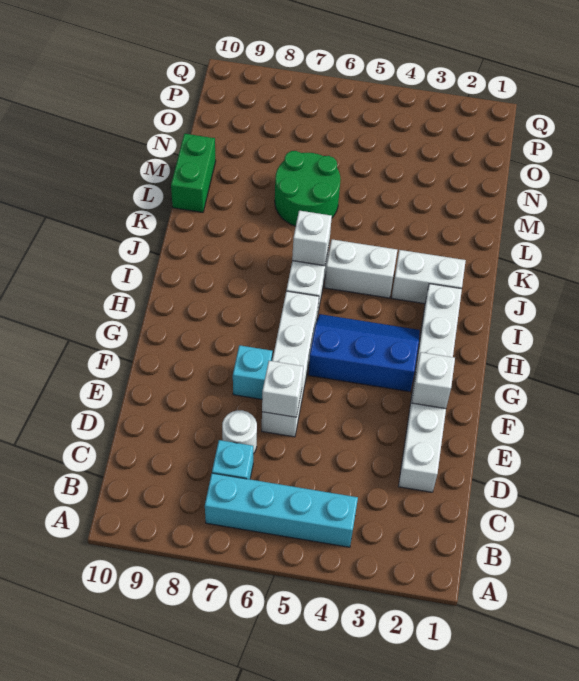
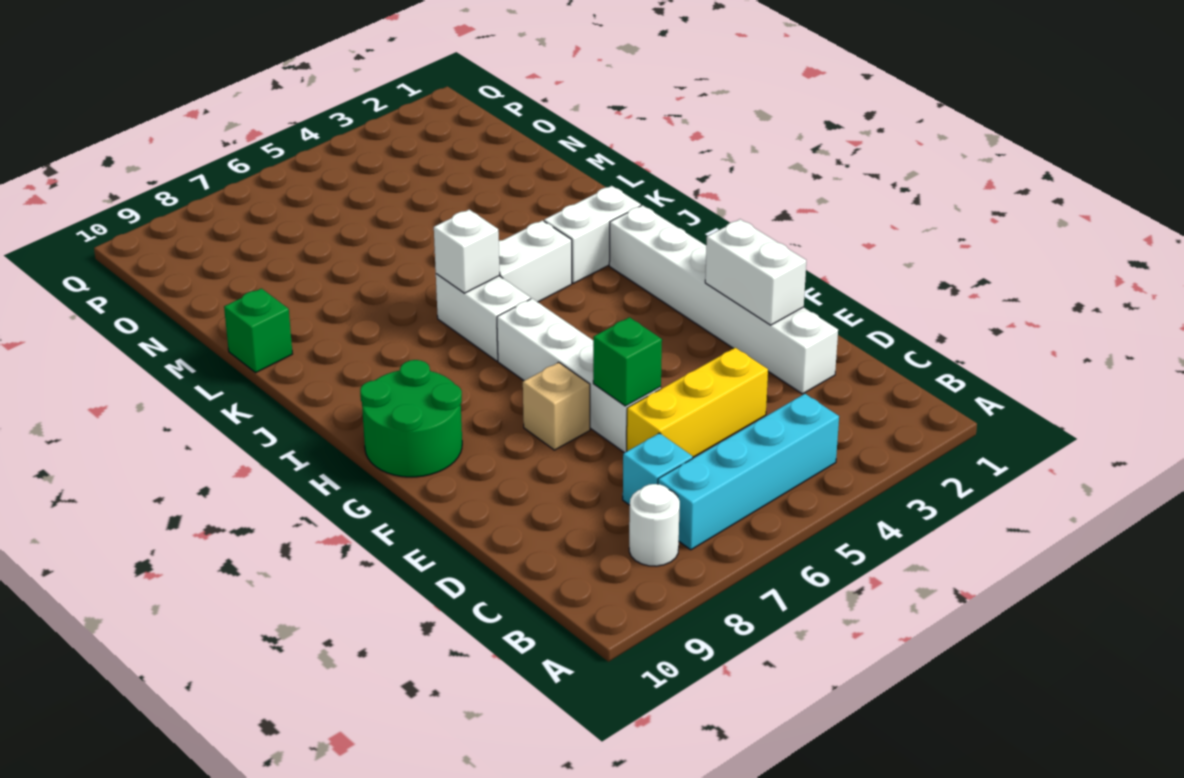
none -> yellow brick D4:D6 level 1
white round brick D7 level 1 -> white round brick B8 level 1
white brick E6 level 2 -> green brick E6 level 2
white brick F2 level 2 -> white brick E2:F2 level 2
cyan brick F7 level 1 -> tan brick F7 level 1
blue slope G3:H5 level 1 top G -> none
green round brick L6:M7 level 1 -> green round brick G9:H10 level 1
green brick L10:M10 level 1 -> green brick L10 level 1

